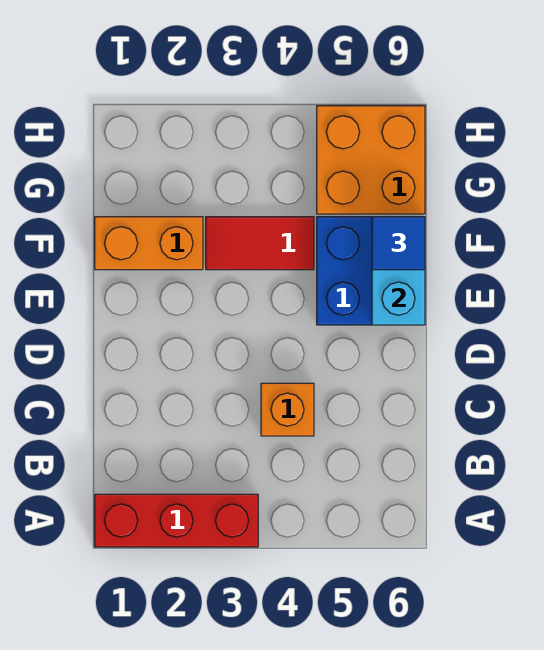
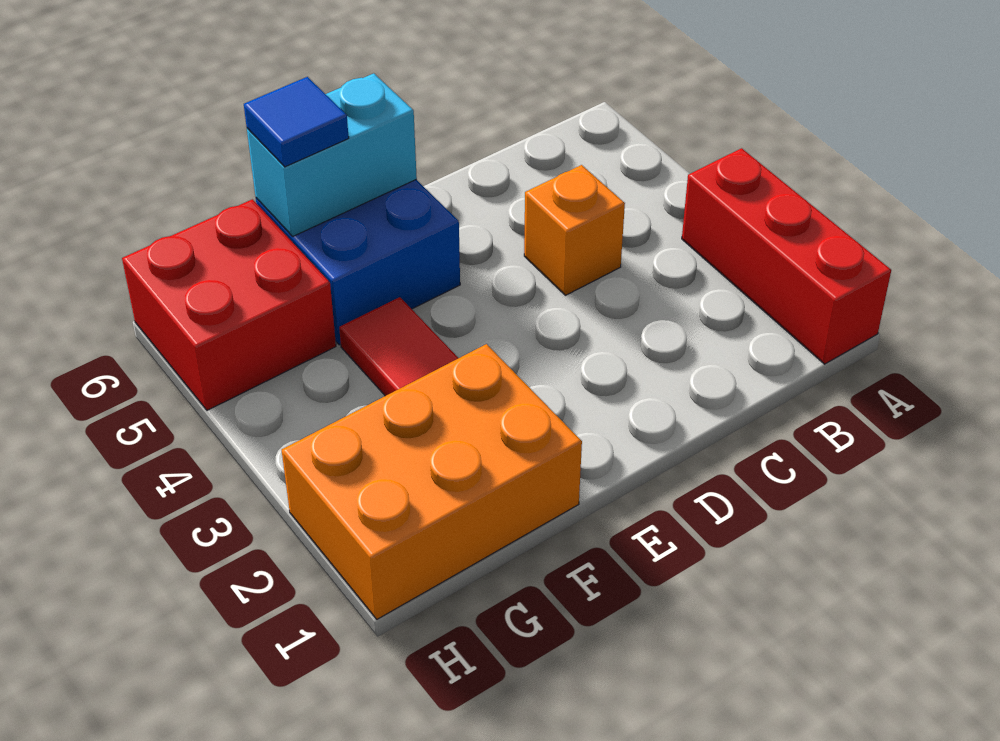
orange brick F1:F2 level 1 -> orange brick F1:H2 level 1
orange brick G5:H6 level 1 -> red brick G5:H6 level 1

